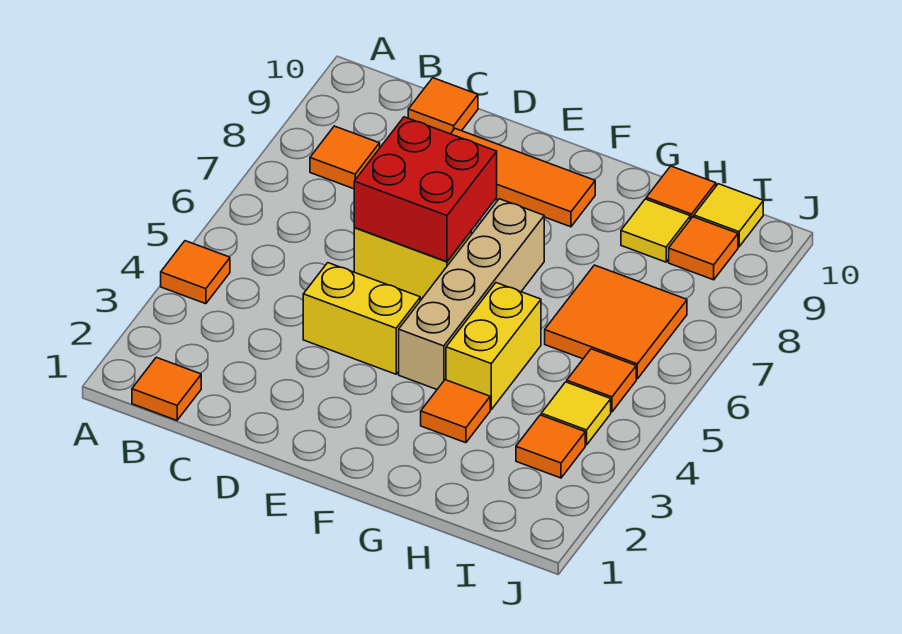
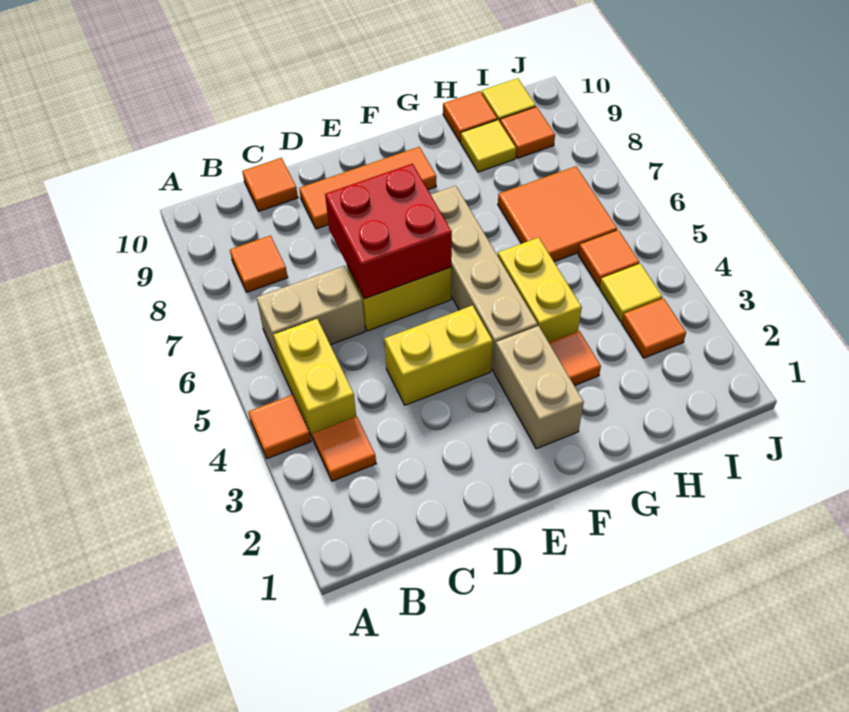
orange tile B1 level 1 -> orange tile B3 level 1
none -> yellow brick B4:B5 level 1
none -> tan brick B6:C6 level 1
none -> tan brick F2:F3 level 1

